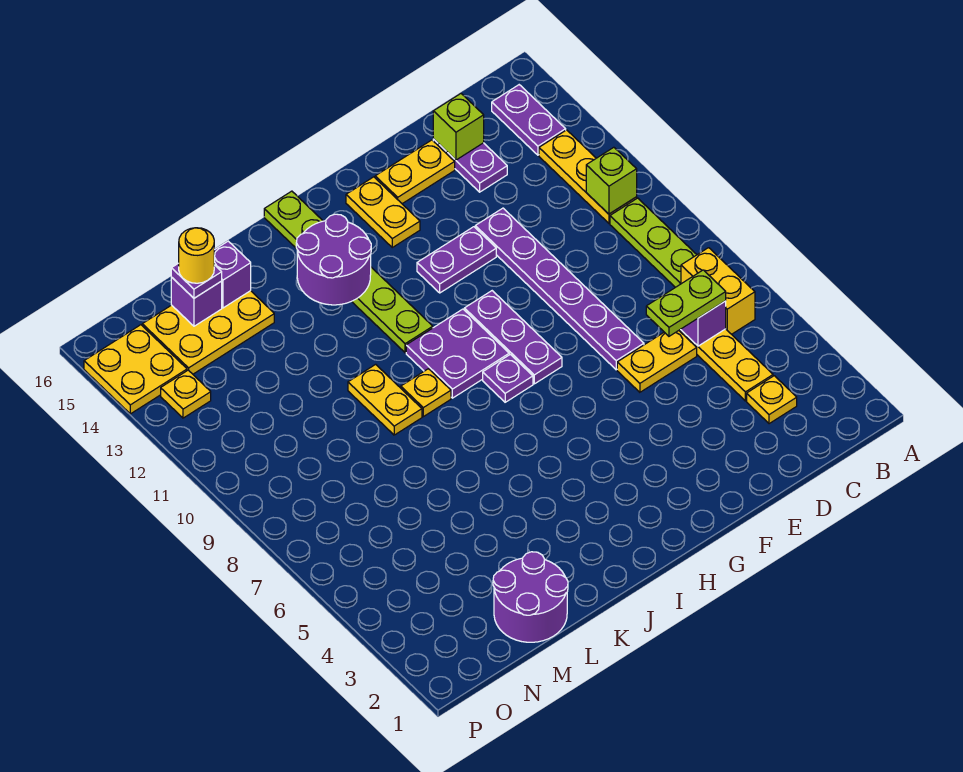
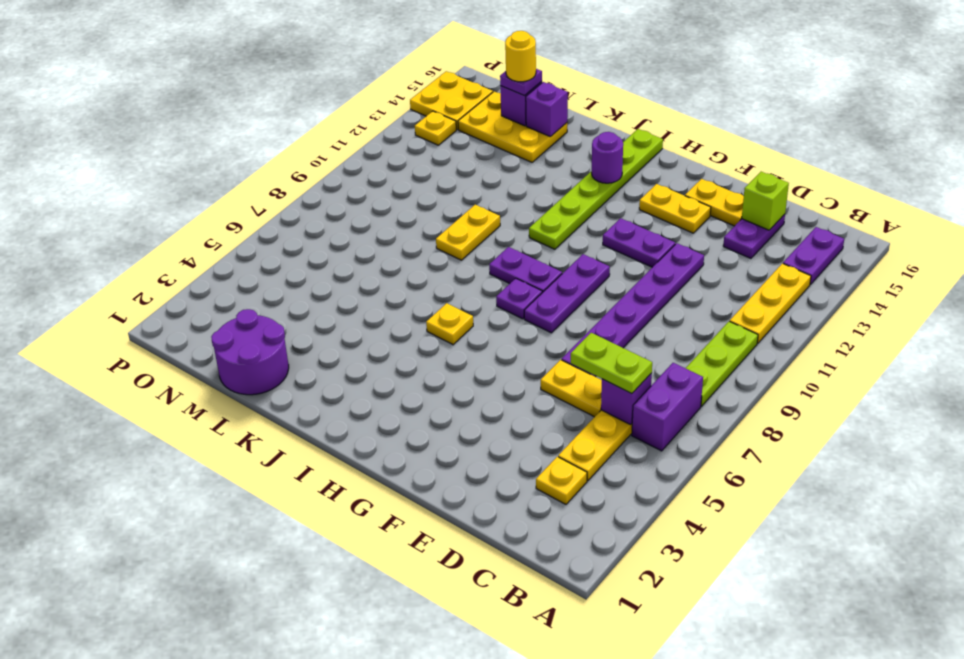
yellow brick B6:B7 level 1 -> purple brick B6:B7 level 1
lime brick B11 level 2 -> none
yellow plate G14:G15 level 1 -> yellow plate F14:G14 level 1
purple plate H9:I10 level 1 -> purple plate H9:I9 level 1
purple round brick I13:J14 level 2 -> purple round brick I14 level 2
yellow plate J9 level 1 -> yellow plate I6 level 1

